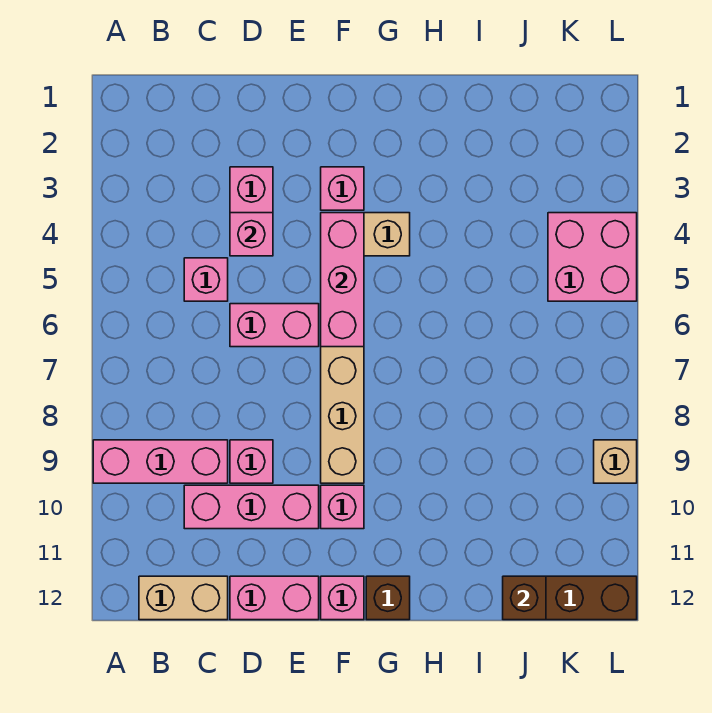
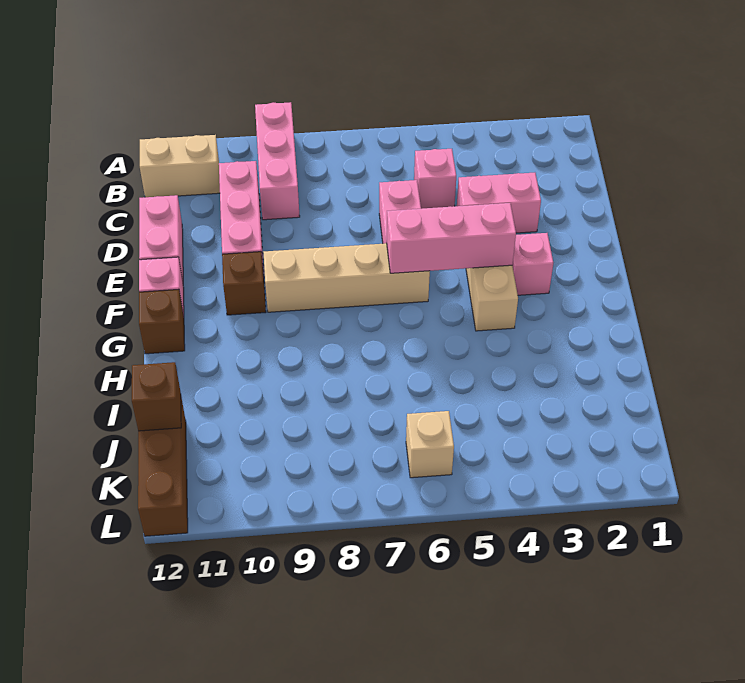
tan brick B12:C12 level 1 -> tan brick B11:B12 level 1
pink brick D4 level 2 -> none
pink brick D9 level 1 -> none
pink brick F10 level 1 -> brown brick F10 level 1
pink brick K4:L5 level 1 -> none
tan brick L9 level 1 -> tan brick K6 level 1

